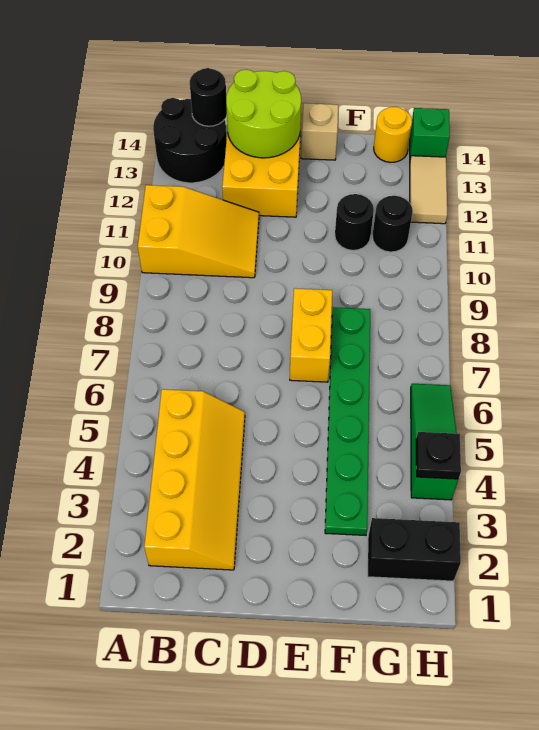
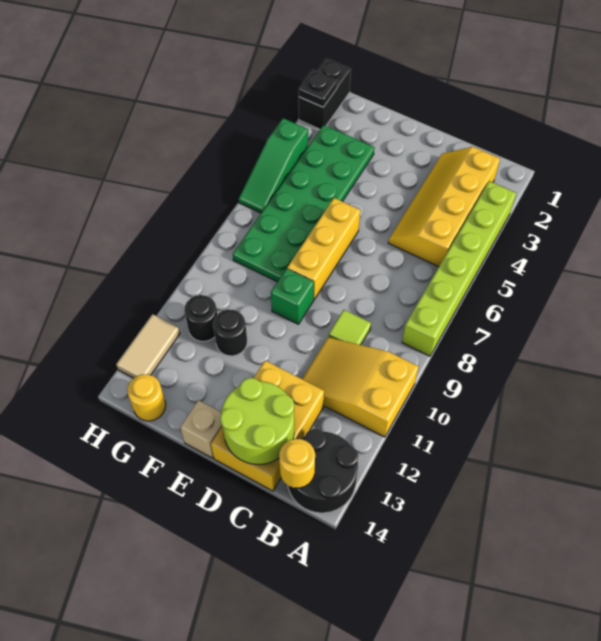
none -> lime brick A3:A8 level 1
black round brick B14 level 2 -> yellow round brick B14 level 2
none -> lime tile C9 level 1
yellow brick E7:E8 level 1 -> yellow brick E6:E8 level 1
green plate F3:F8 level 1 -> green plate F3:G8 level 1
black brick G2:H2 level 1 -> black brick H1:H2 level 1
black plate H4 level 2 -> black plate H2 level 2
green brick H14 level 1 -> green brick E9 level 1

